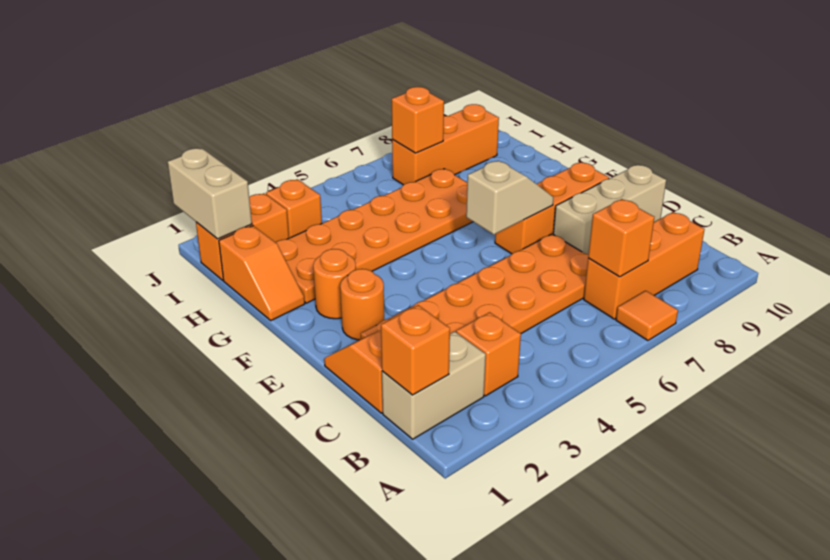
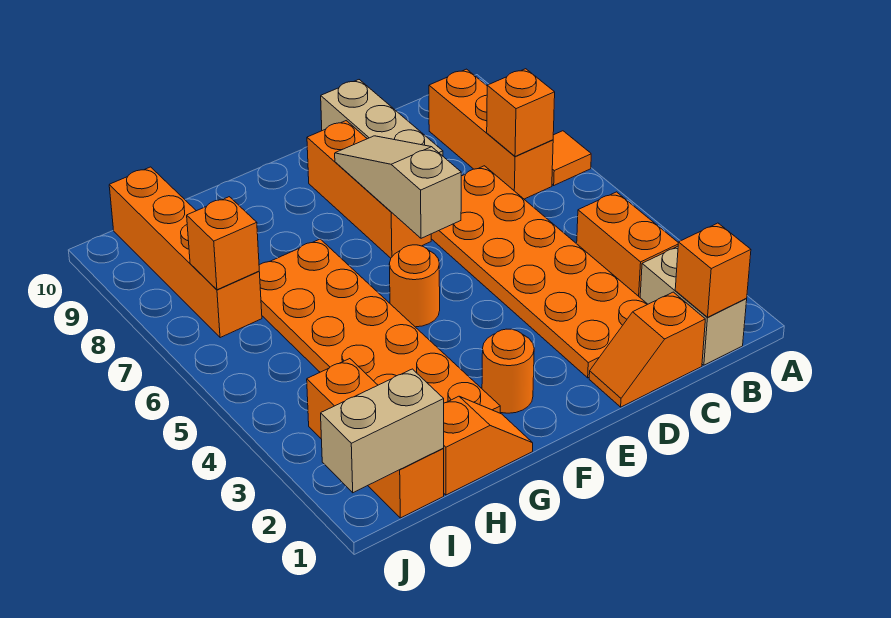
orange brick B3 level 1 -> orange brick B3:B4 level 1
orange round brick E2 level 1 -> orange round brick F5 level 1
tan slope E6:E7 level 2 top 6 -> tan slope E6:E8 level 2 top 6
orange brick I7:I9 level 1 -> orange brick I7:I10 level 1

